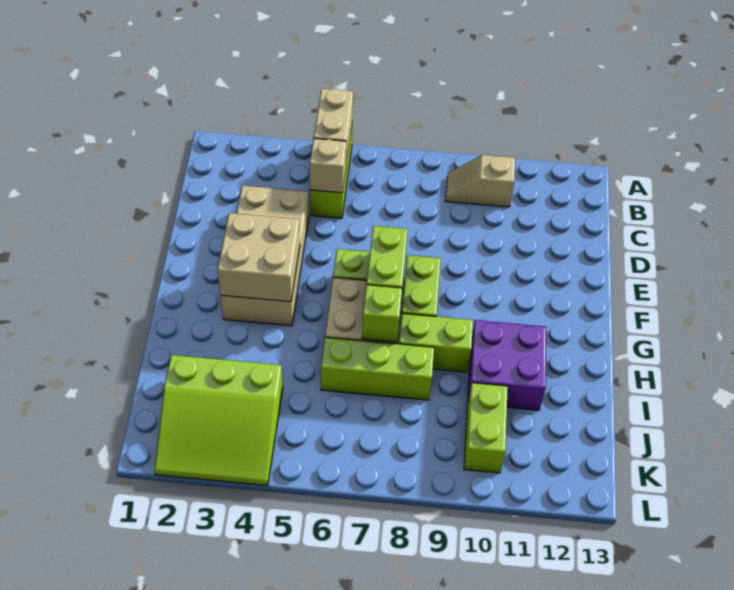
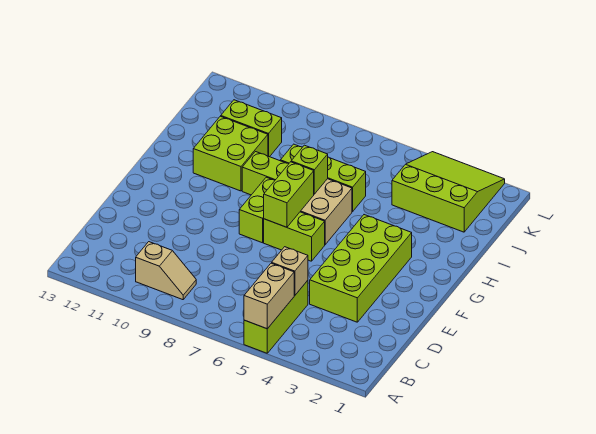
tan brick D3:G4 level 1 -> lime brick D3:G4 level 1
tan brick F3:G4 level 2 -> none
purple brick H10:I11 level 1 -> lime brick H10:I11 level 1
lime brick J10:K10 level 1 -> lime brick J10:J11 level 1

